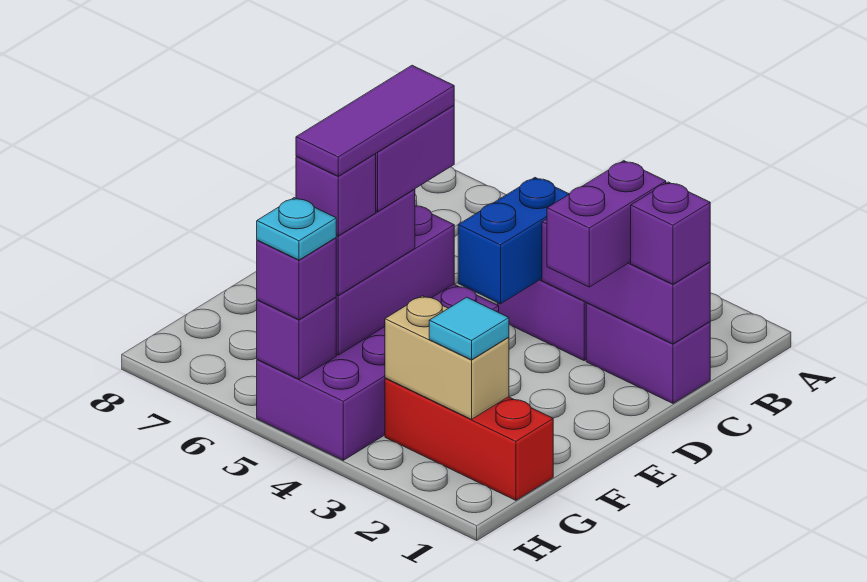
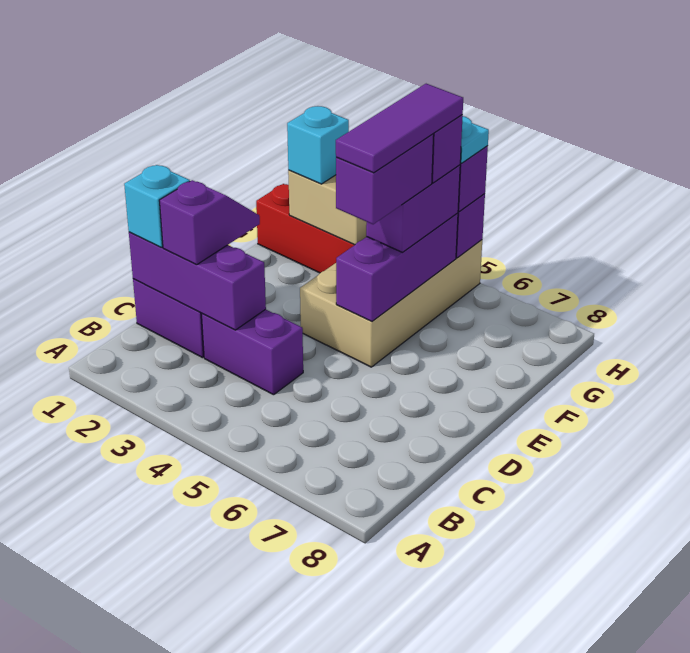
purple brick C1 level 3 -> cyan brick C1 level 3
purple brick C2:D2 level 3 -> purple slope C2:D2 level 3 top C
blue brick C4:D4 level 2 -> none
purple brick E4:H5 level 1 -> tan brick E4:H5 level 1
cyan tile G2 level 3 -> cyan brick G2 level 3

